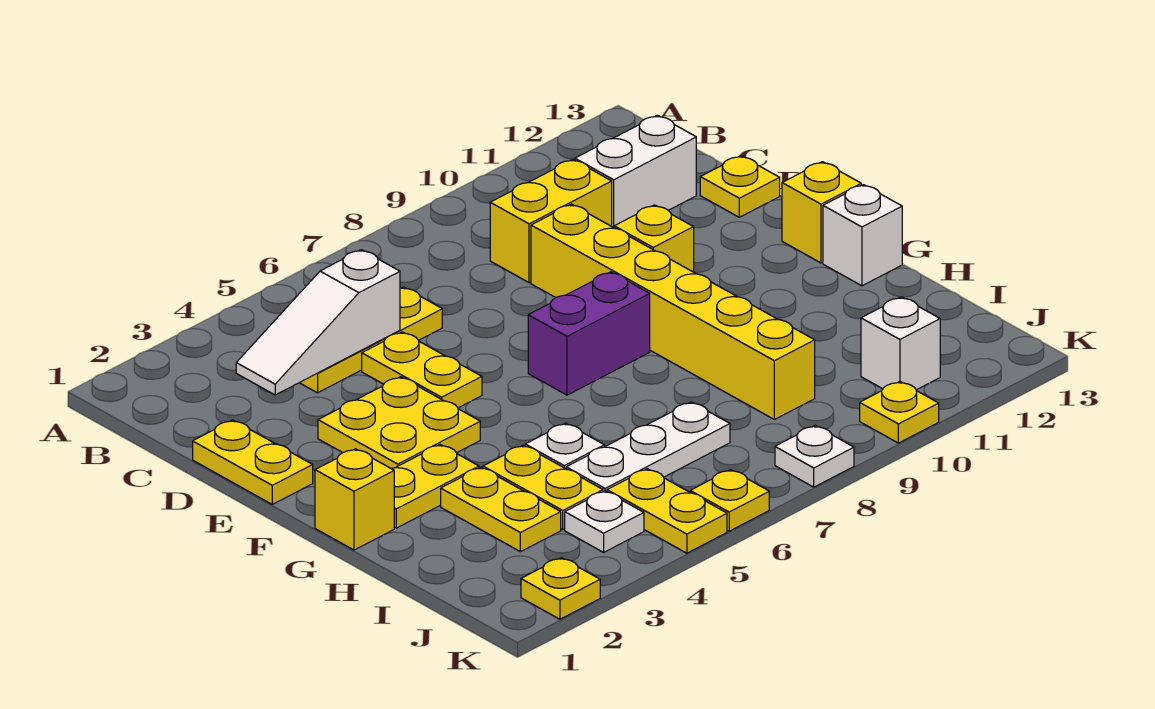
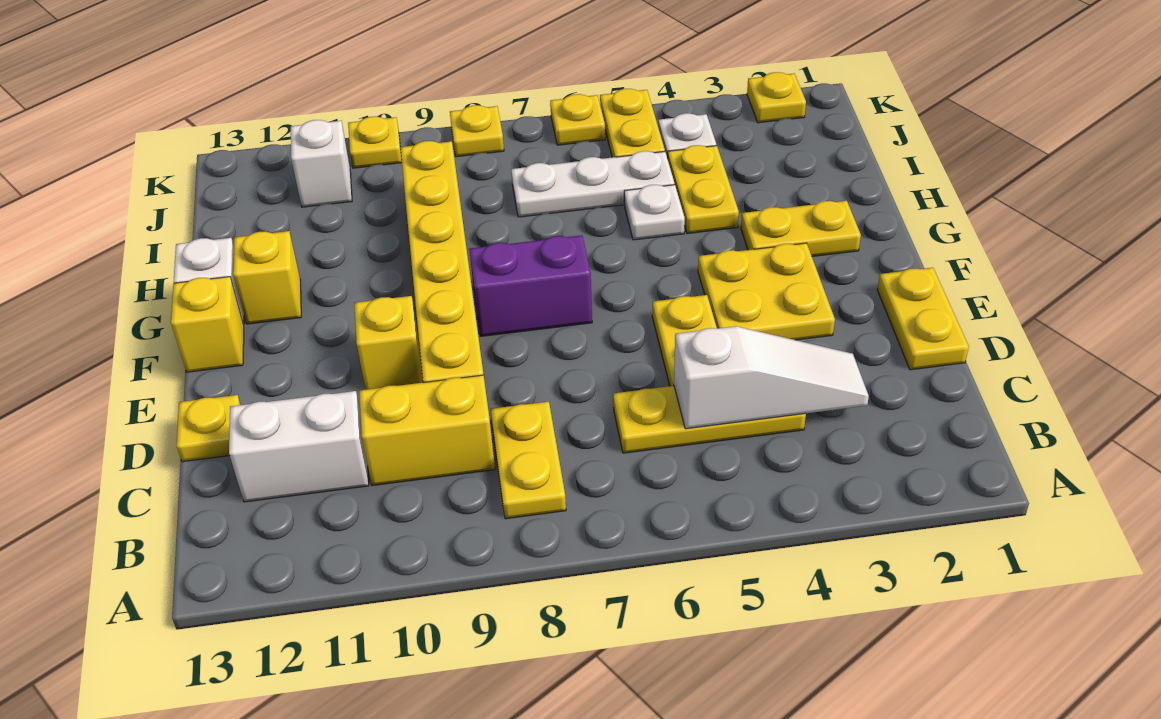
yellow brick G1 level 1 -> yellow brick G12 level 1
yellow plate H3:I3 level 1 -> yellow plate B8:C8 level 1
white plate K8 level 1 -> yellow plate K8 level 1

